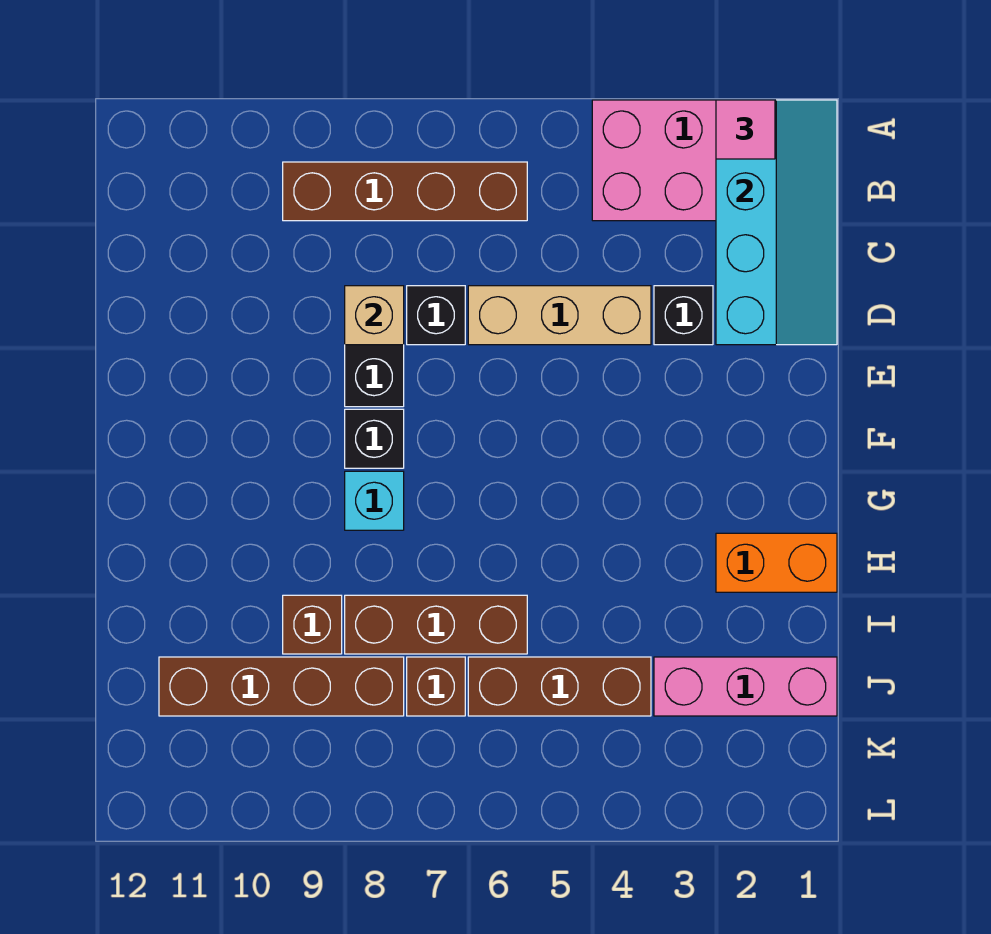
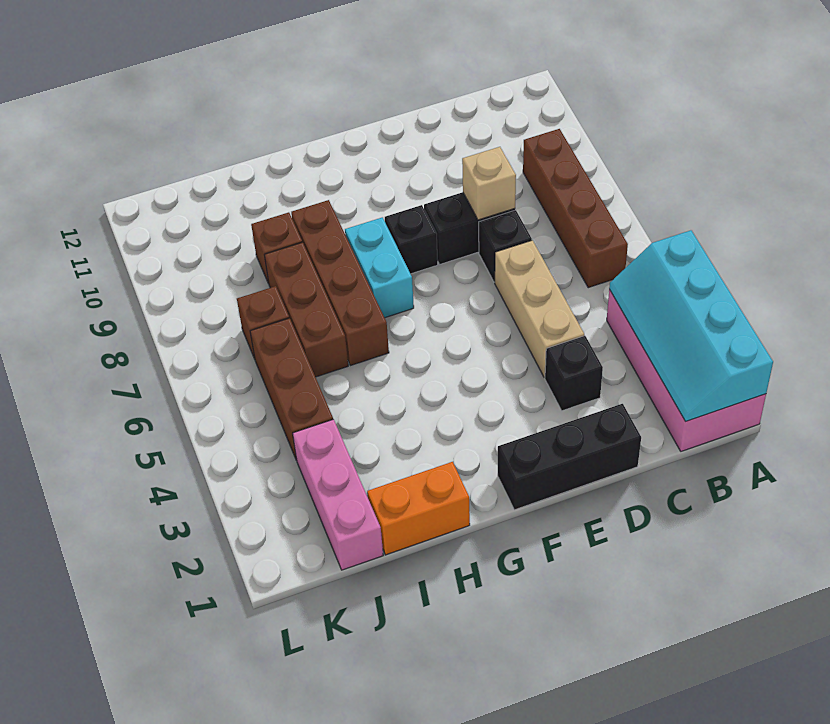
cyan slope A1:D2 level 2 top 2 -> cyan slope A1:B4 level 2 top A
pink tile A2 level 3 -> none
none -> black brick D1:F1 level 1
cyan brick G8 level 1 -> cyan brick G7:G8 level 1
orange brick H1:H2 level 1 -> orange brick H1:I1 level 1
brown brick J8:J11 level 1 -> brown brick H6:H9 level 1

